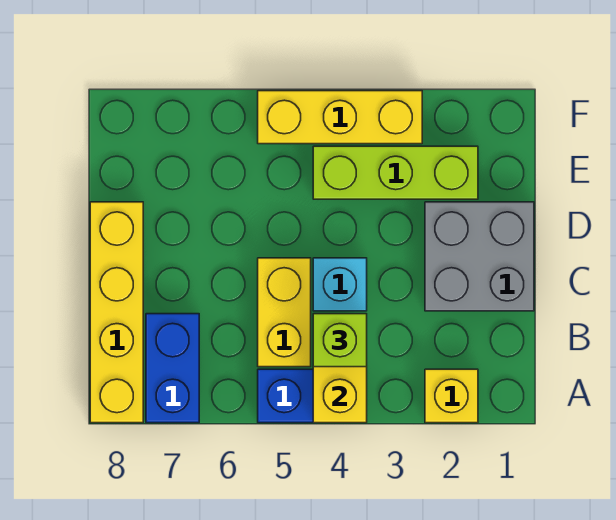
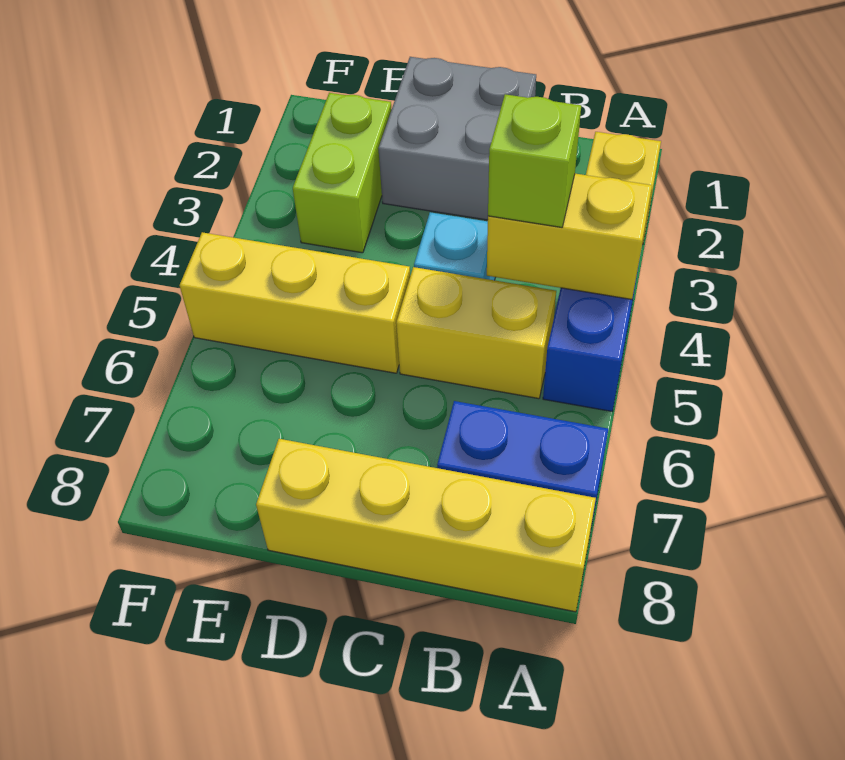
lime brick E2:E4 level 1 -> lime brick E2:E3 level 1
yellow brick F3:F5 level 1 -> yellow brick D5:F5 level 1

